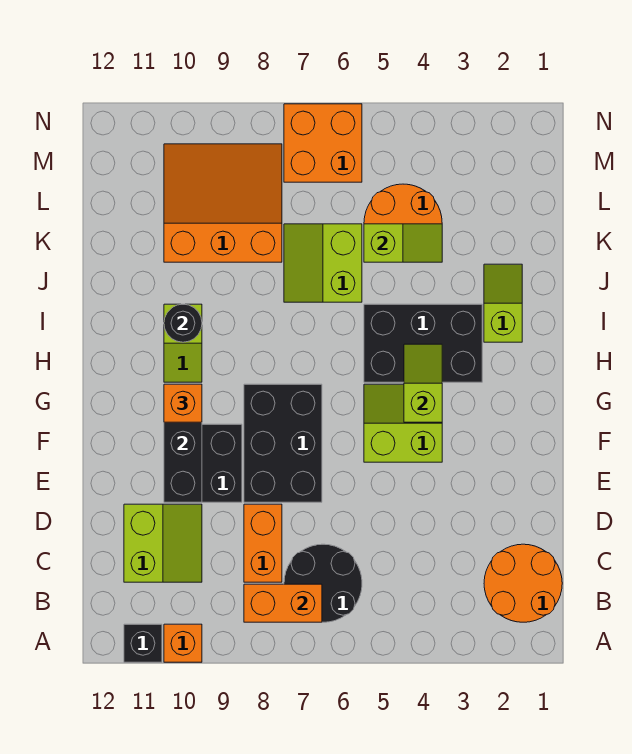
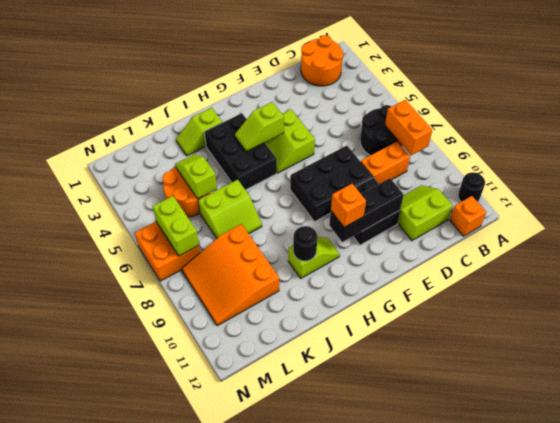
orange brick A10 level 1 -> orange brick B12 level 1
black brick A11 level 1 -> black round brick A11 level 1
none -> lime brick M6:M7 level 2

